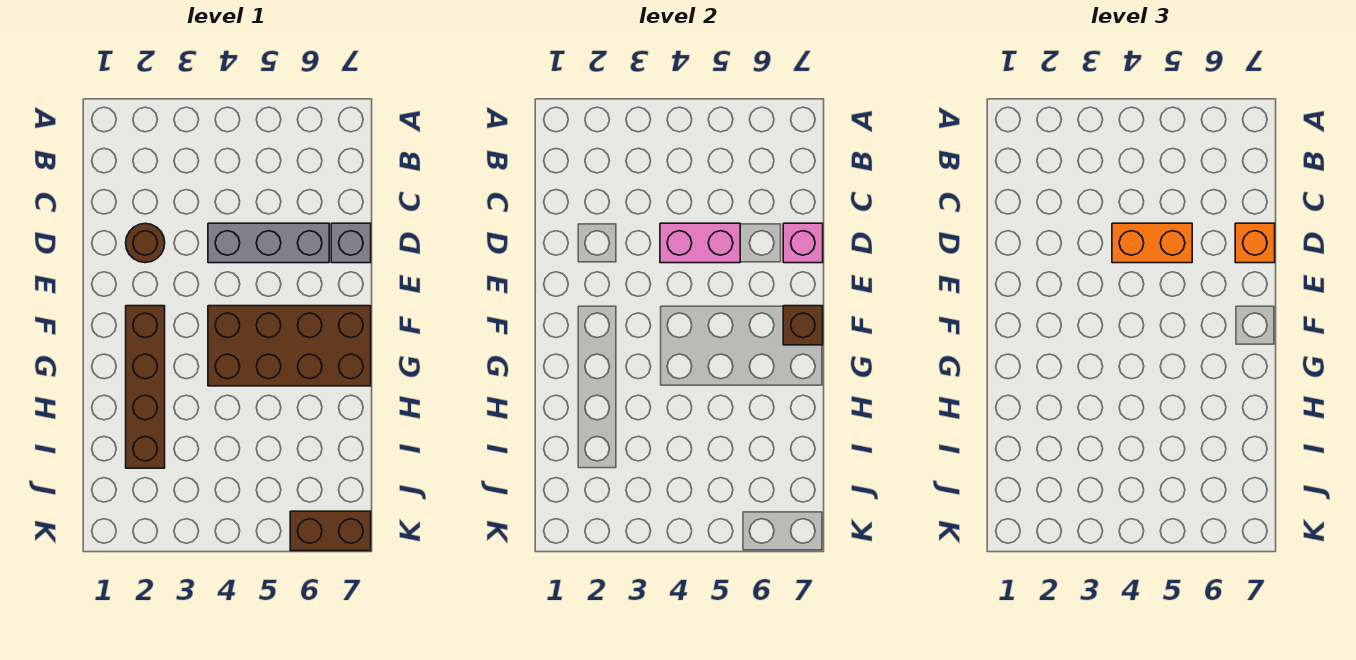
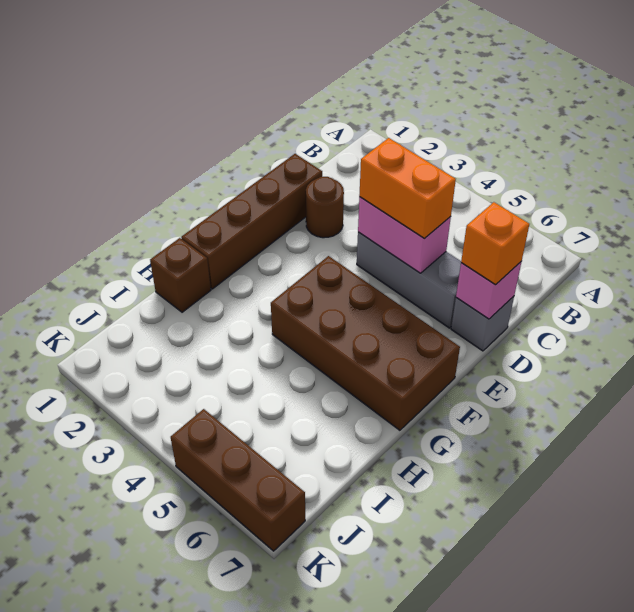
brown brick F2:I2 level 1 -> brown brick D1:G1 level 1
brown brick F7 level 2 -> brown brick H1 level 1
brown brick K6:K7 level 1 -> brown brick K5:K7 level 1

